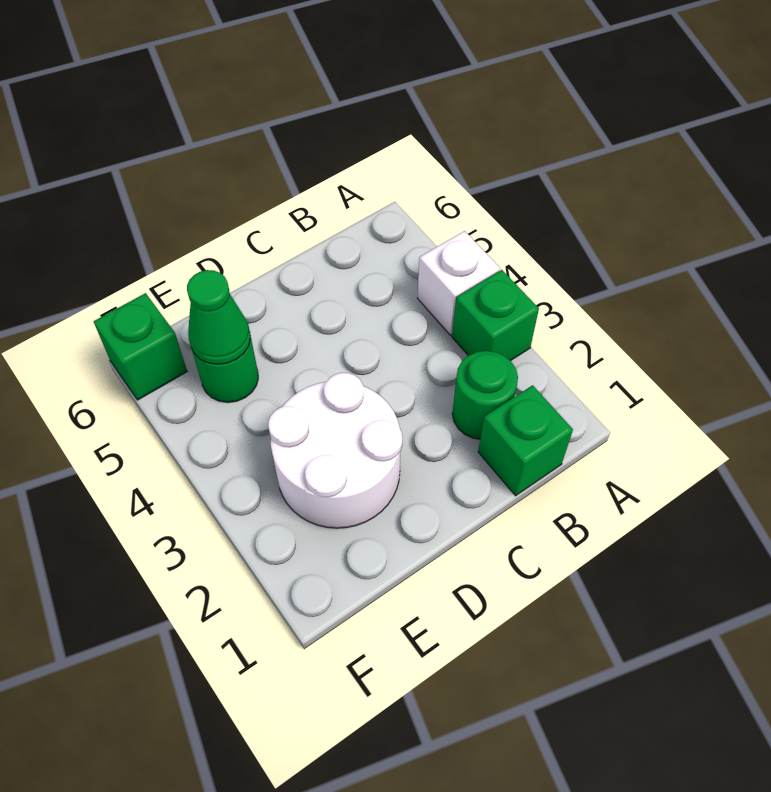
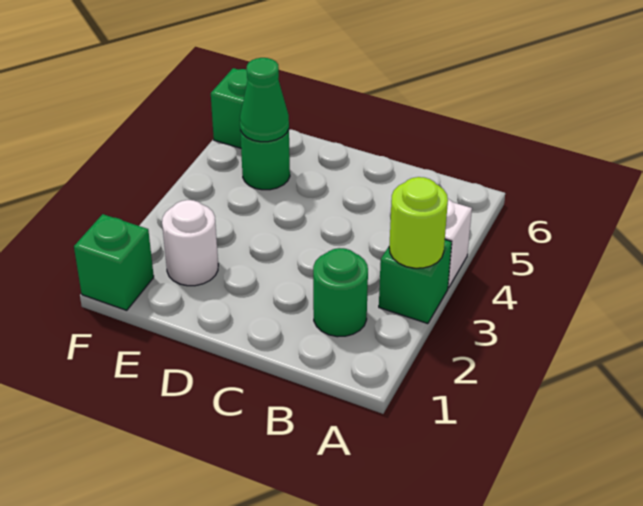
none -> lime round brick A3 level 2
green brick B1 level 1 -> green brick F1 level 1
white round brick D2:E3 level 1 -> white round brick E2 level 1

